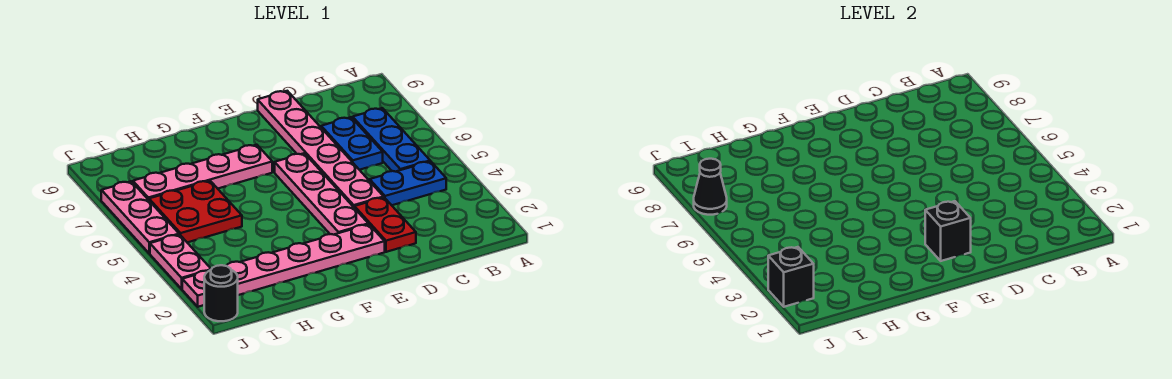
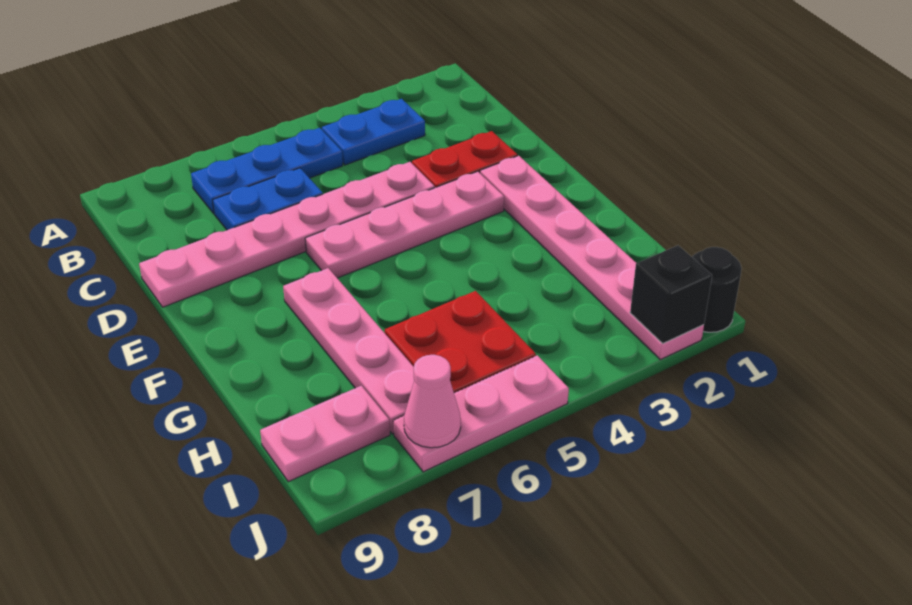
blue plate B4:C4 level 1 -> blue plate B3:B4 level 1
black brick E2 level 2 -> none
pink plate J3:J4 level 1 -> pink plate I8:I9 level 1
black cone J7 level 2 -> pink cone J7 level 2

